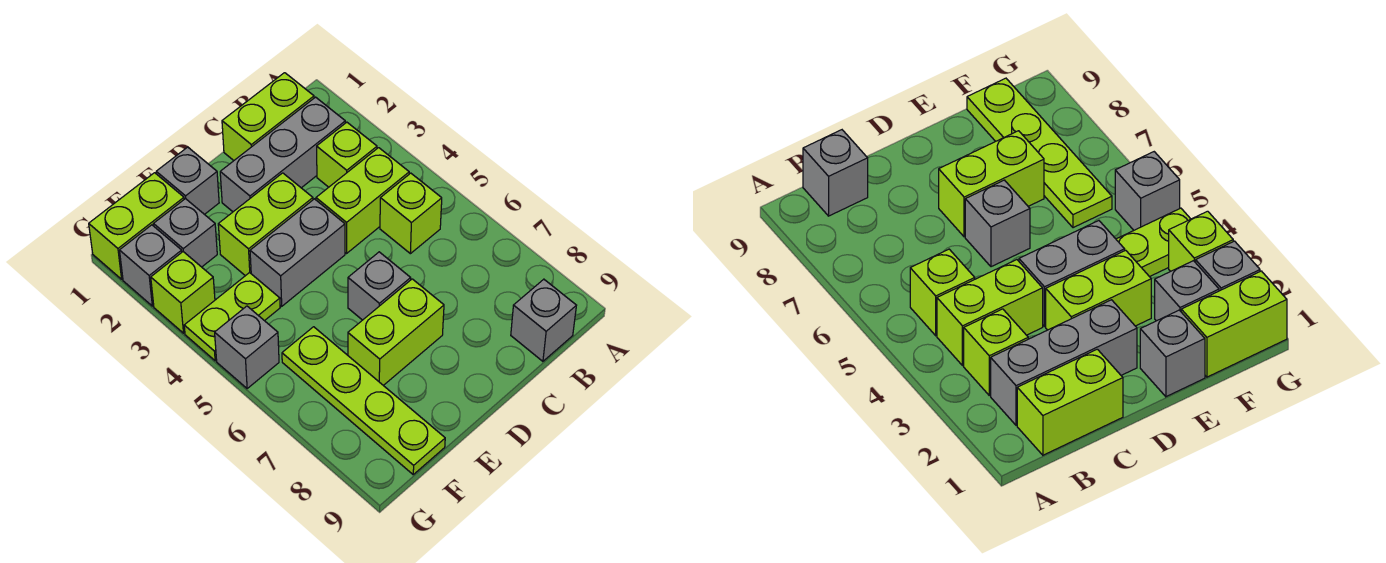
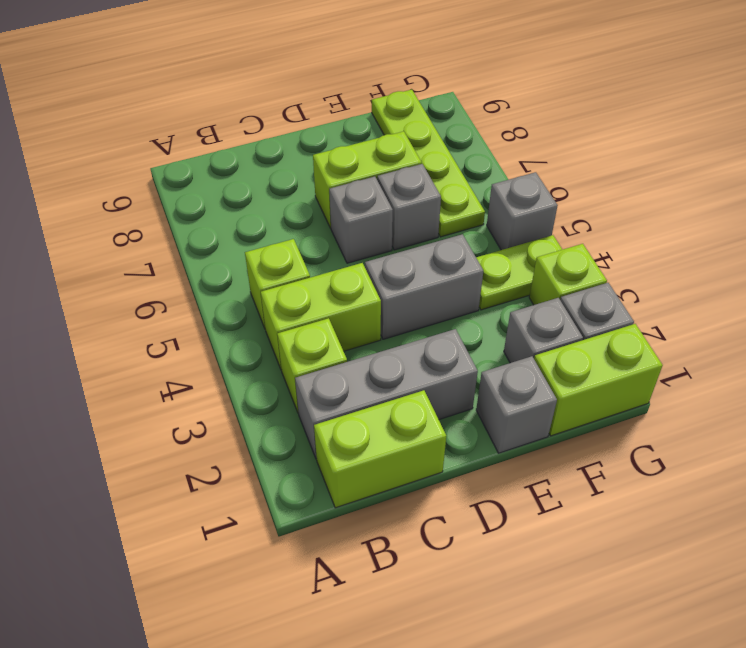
grey brick B9 level 1 -> grey brick E6 level 1
lime brick D3:E3 level 1 -> none

